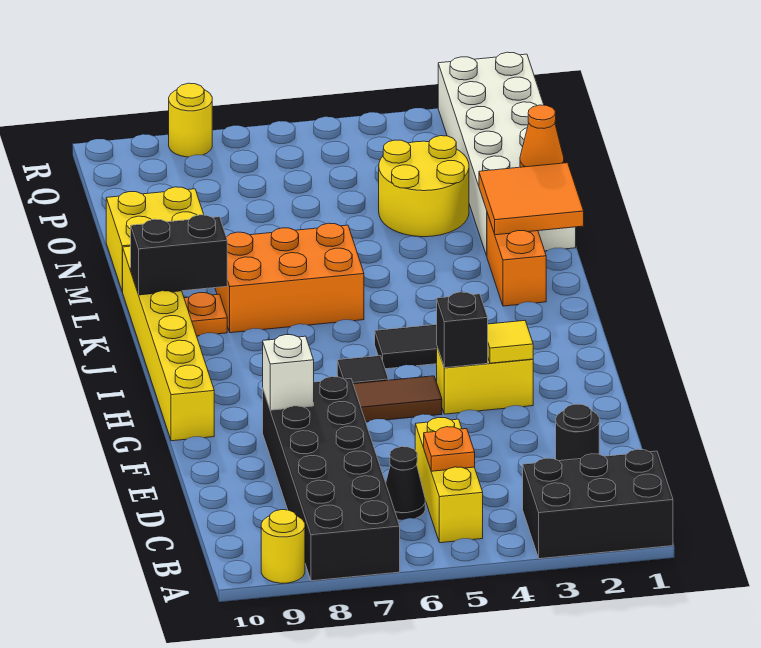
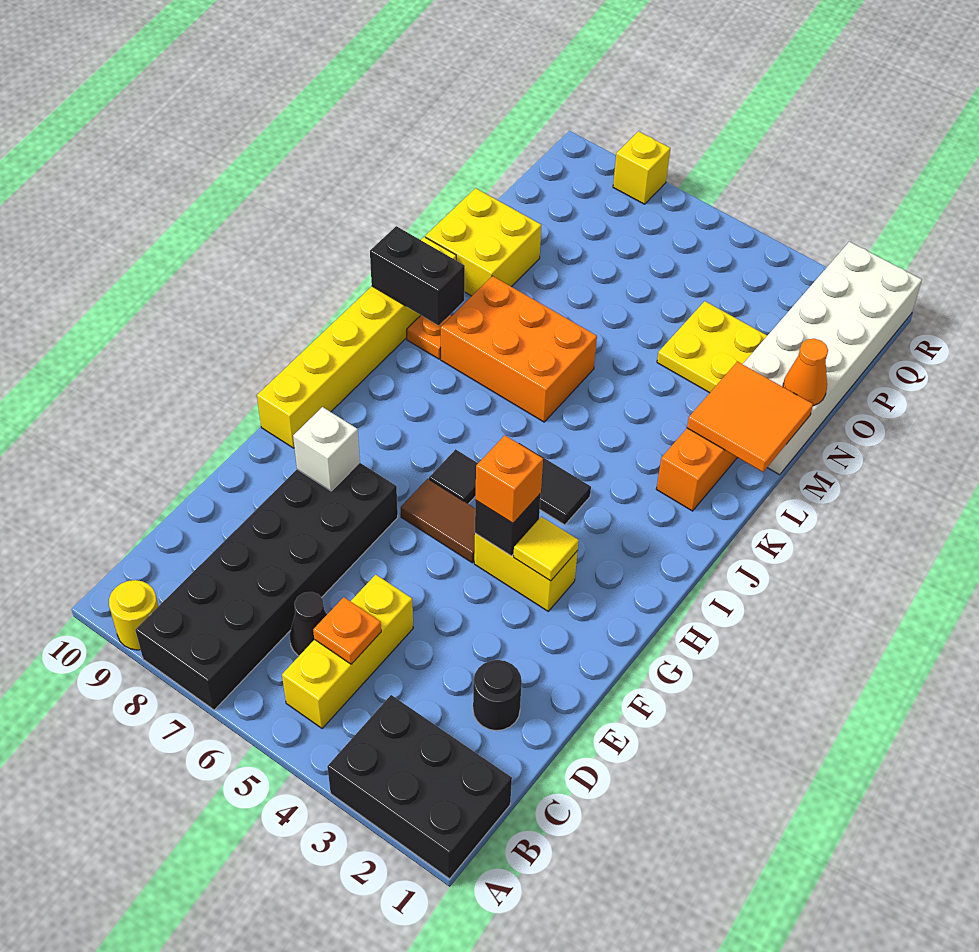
none -> orange brick G4 level 3
yellow round brick N3:O4 level 1 -> yellow plate N3:O4 level 1
yellow round brick R8 level 1 -> yellow brick R8 level 1

